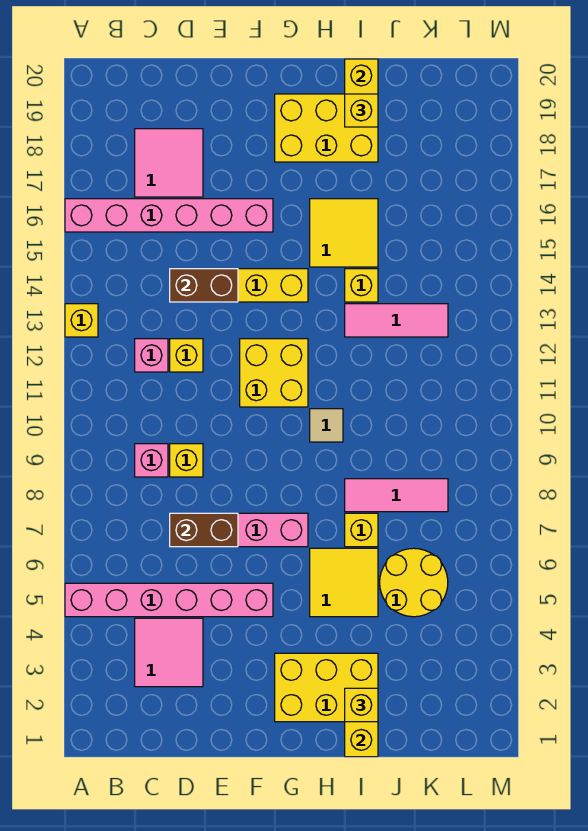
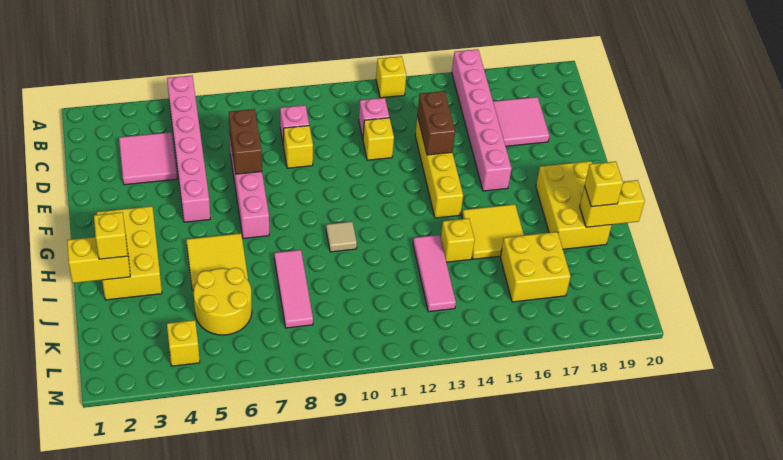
yellow brick F11:G12 level 1 -> yellow brick J16:K17 level 1
yellow brick I7 level 1 -> yellow brick L4 level 1

